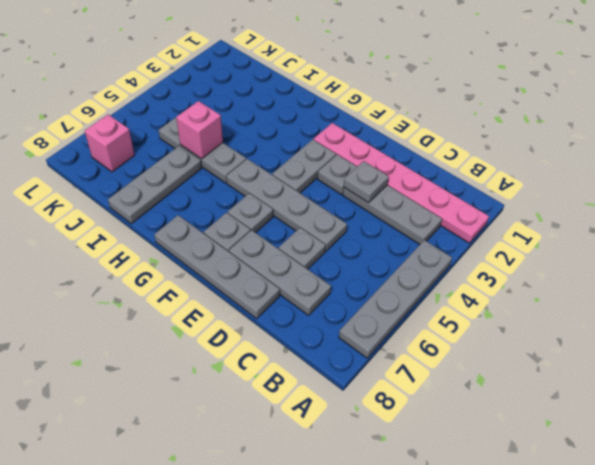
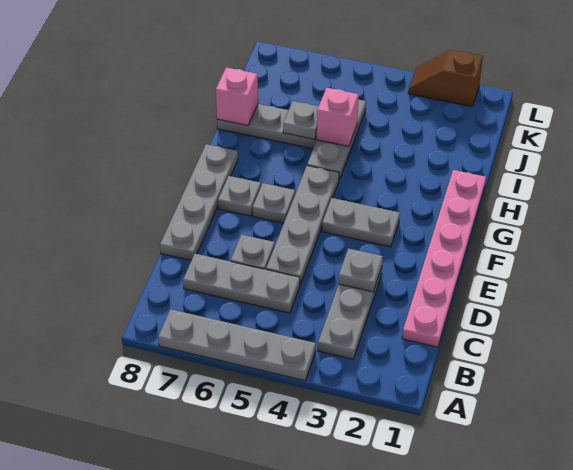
pink plate A2:F2 level 1 -> pink plate C1:H1 level 1
grey plate C7:E7 level 1 -> grey plate C5:C7 level 1
grey plate E3 level 1 -> grey plate I6 level 2
pink brick K7 level 1 -> pink brick I8 level 2
none -> brown slope L2:L3 level 1 top 2

